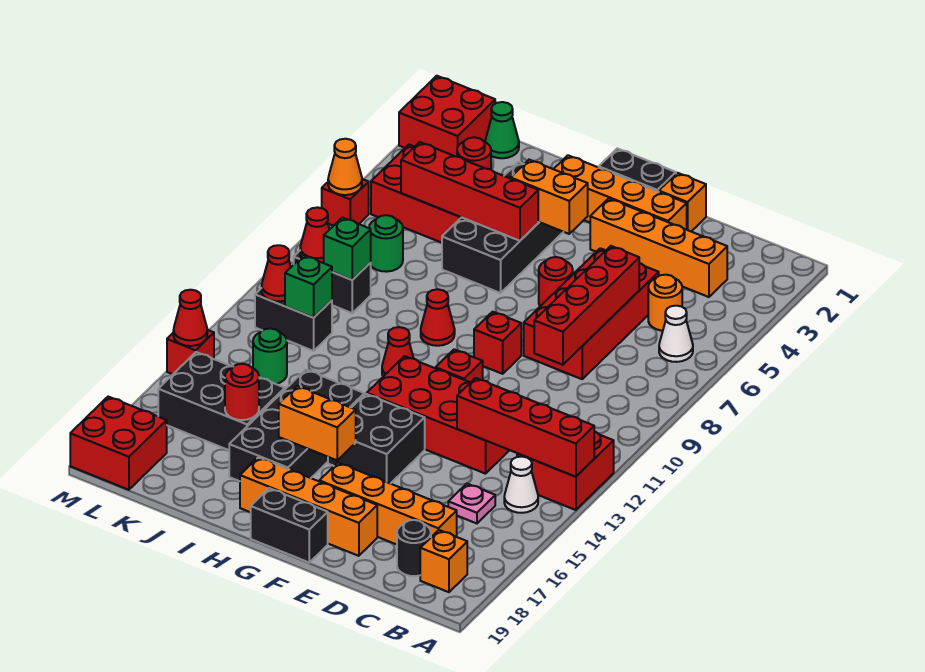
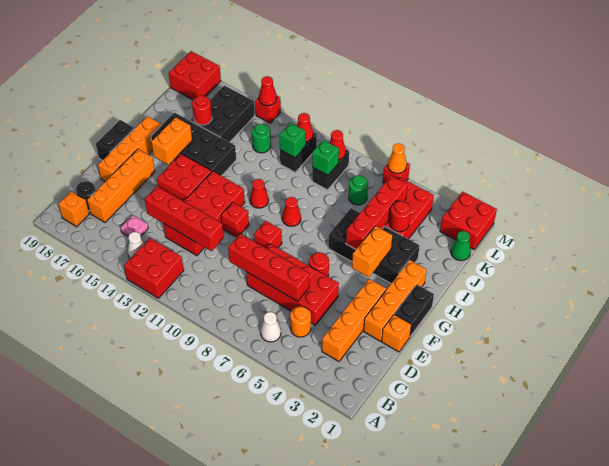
red brick A13:D13 level 2 -> red brick D11:D14 level 2
black brick F14:G15 level 1 -> red brick F14:G15 level 1

